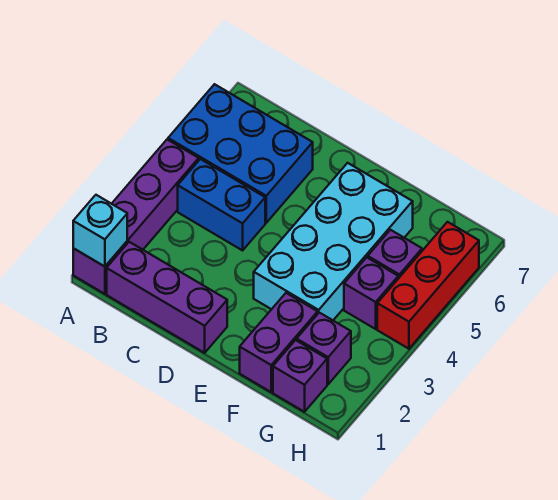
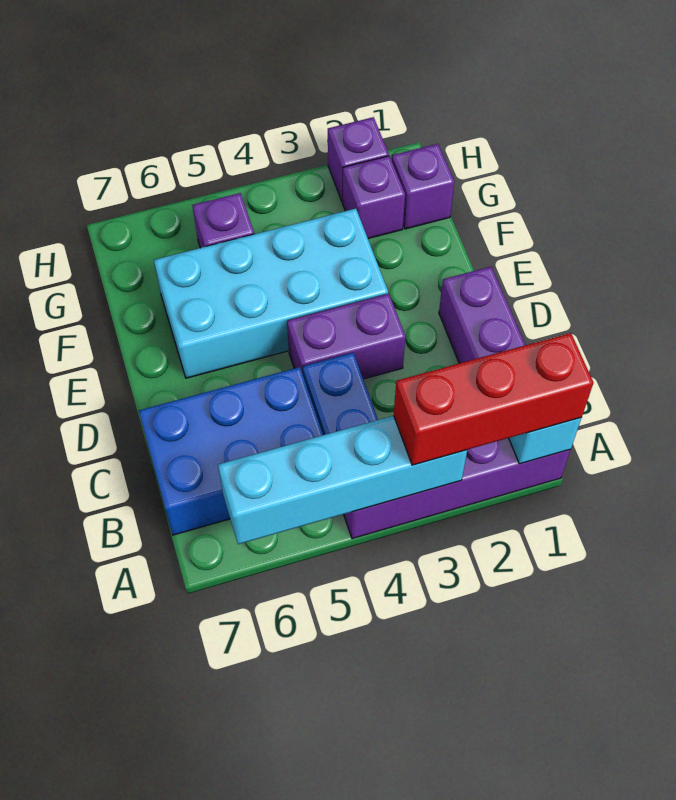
none -> cyan brick A3:A6 level 2
blue brick A5:C6 level 1 -> blue brick B5:C7 level 1
purple brick F1:F2 level 1 -> purple brick D3:D4 level 1
purple brick G4 level 1 -> purple brick H2 level 1
red brick H4:H6 level 1 -> red brick A1:A3 level 3

